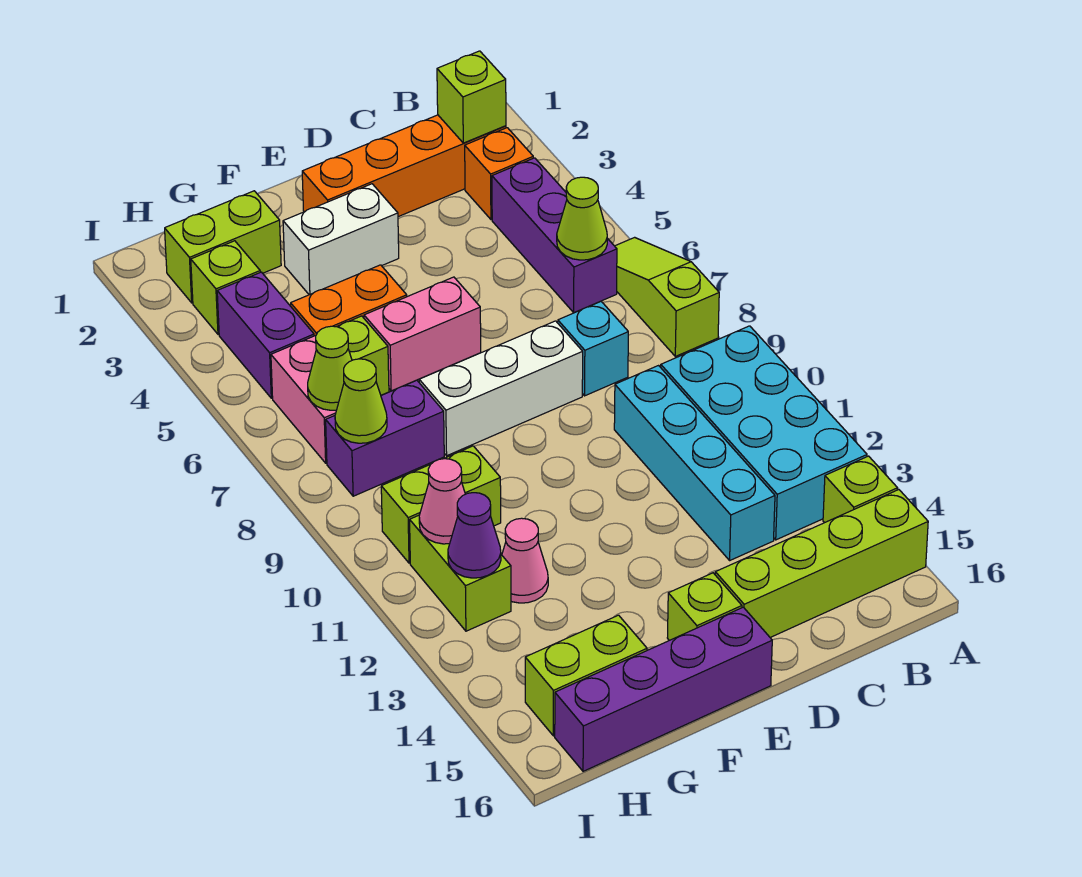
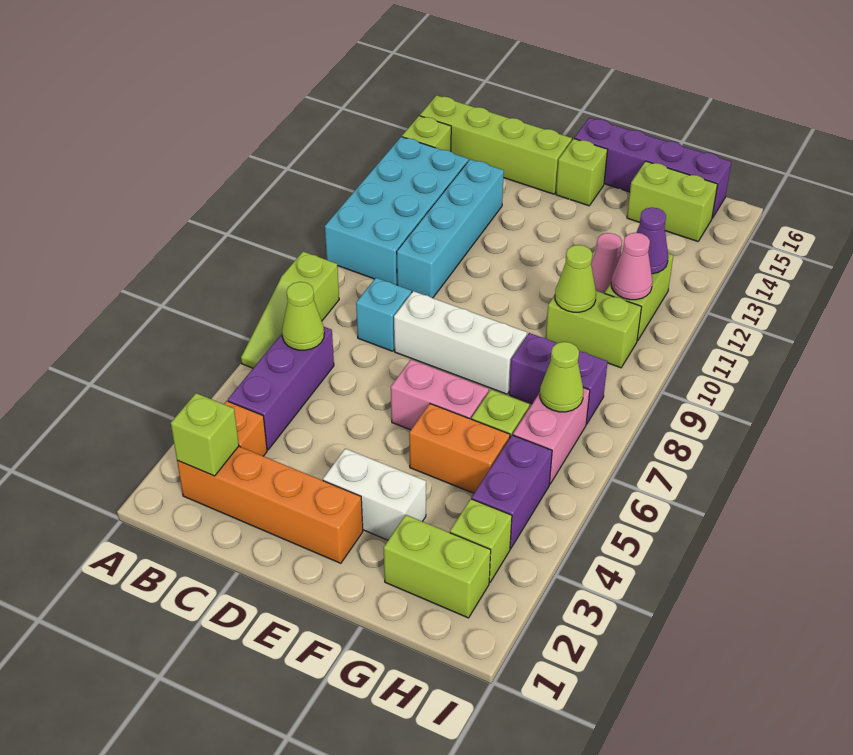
lime cone H8 level 2 -> lime cone G10 level 2

